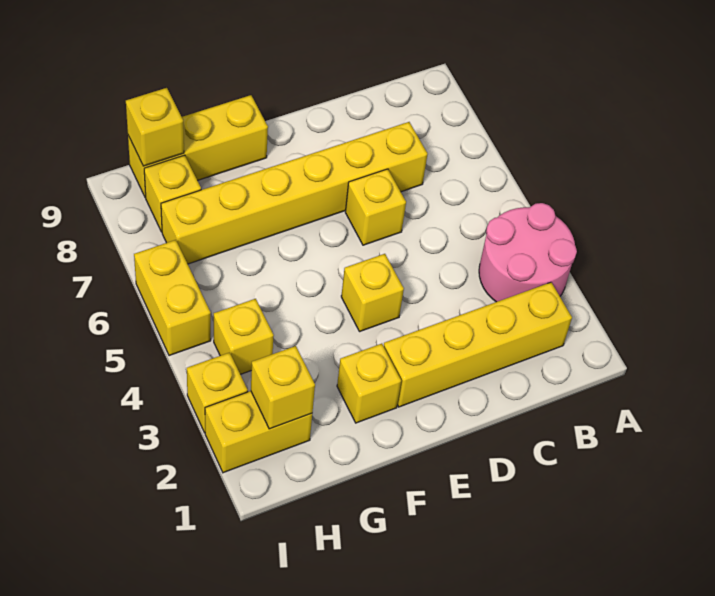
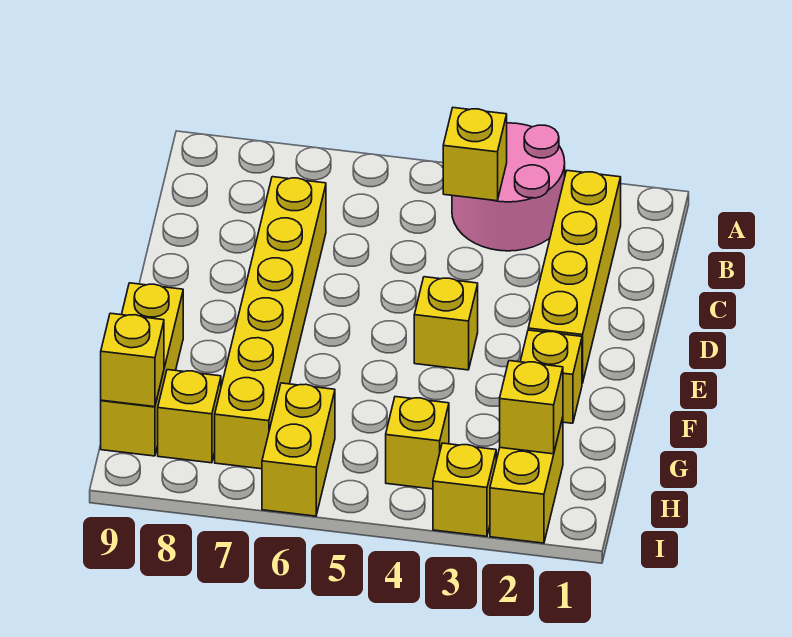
yellow brick D6 level 1 -> yellow brick B4 level 2
yellow brick I5:I6 level 1 -> yellow brick H6:I6 level 1

